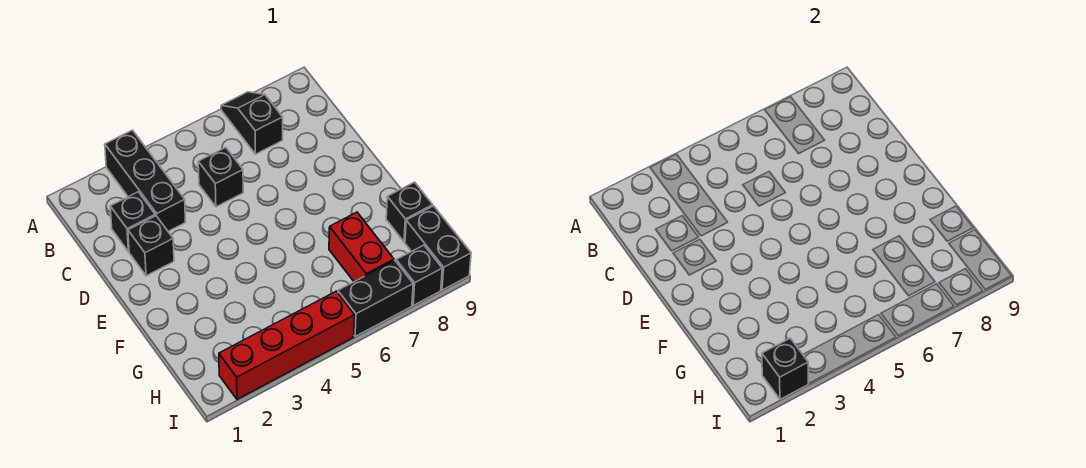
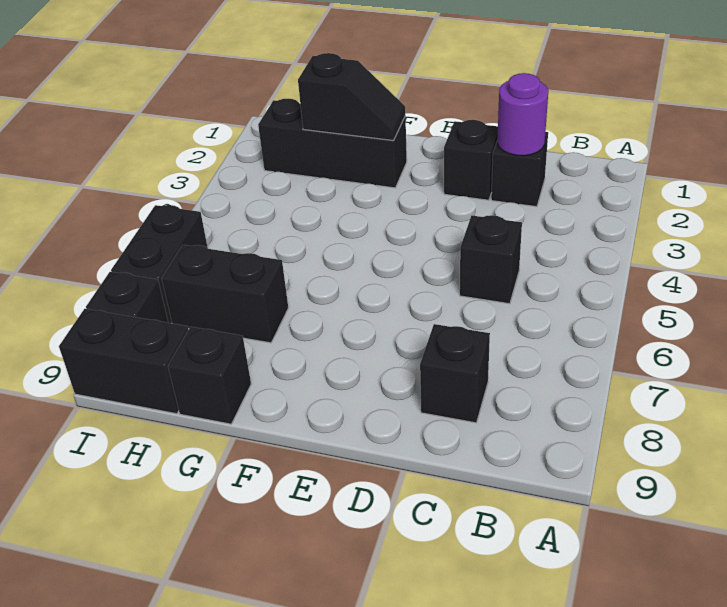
black brick A3:C3 level 1 -> black brick F2:H2 level 1
black slope A7:B7 level 1 top B -> black slope F2:G2 level 2 top G
none -> purple round brick C2 level 2
red brick G7:H7 level 1 -> black brick G7:H7 level 1
red brick I2:I5 level 1 -> none
black brick I2 level 2 -> black brick C8 level 1

